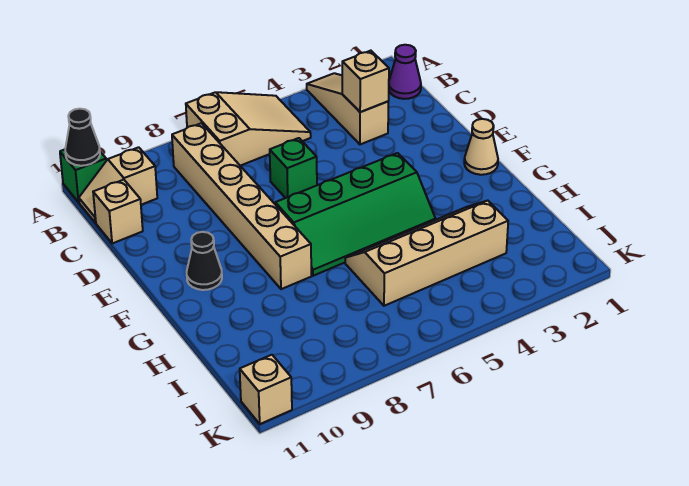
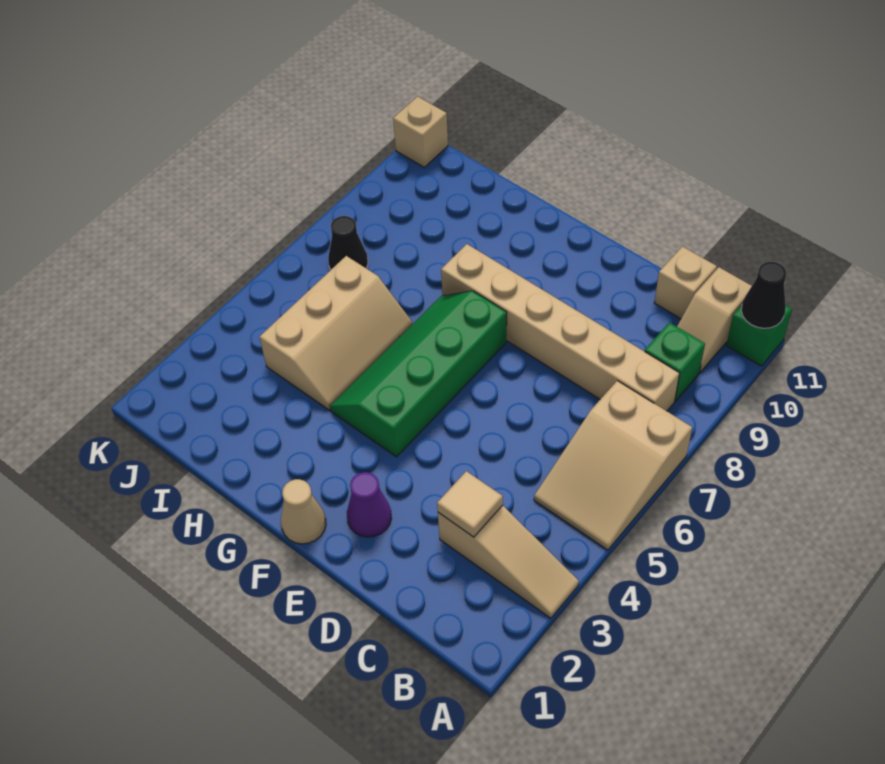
purple cone B1 level 1 -> purple cone E2 level 1
tan slope B10:B11 level 1 top 10 -> tan slope B10:B11 level 1 top 11
tan brick C3 level 2 -> tan tile C3 level 2
green brick D6 level 1 -> green brick B9 level 1
black cone F10 level 1 -> black cone J7 level 1
tan slope H3:I6 level 1 top I -> tan slope H4:I6 level 1 top I

